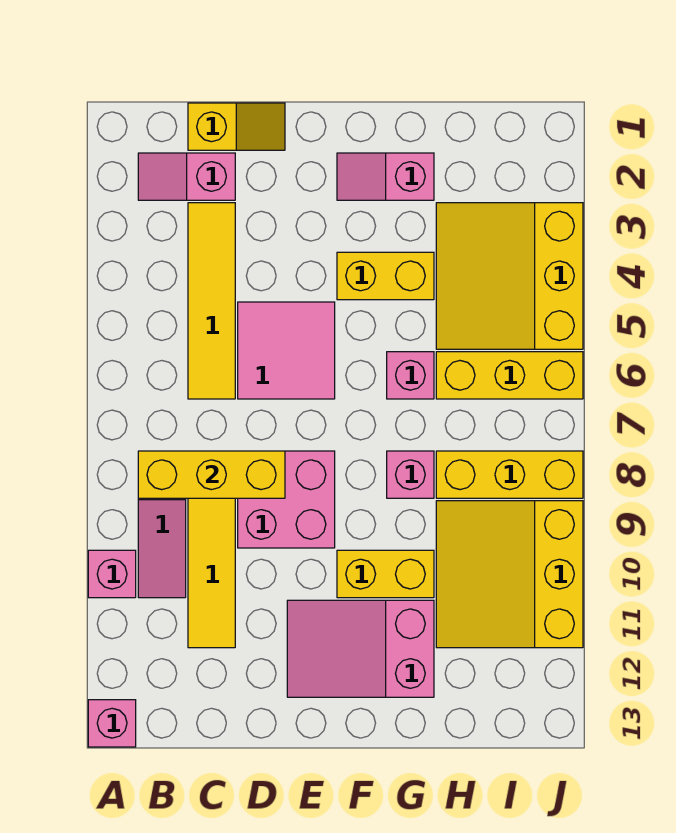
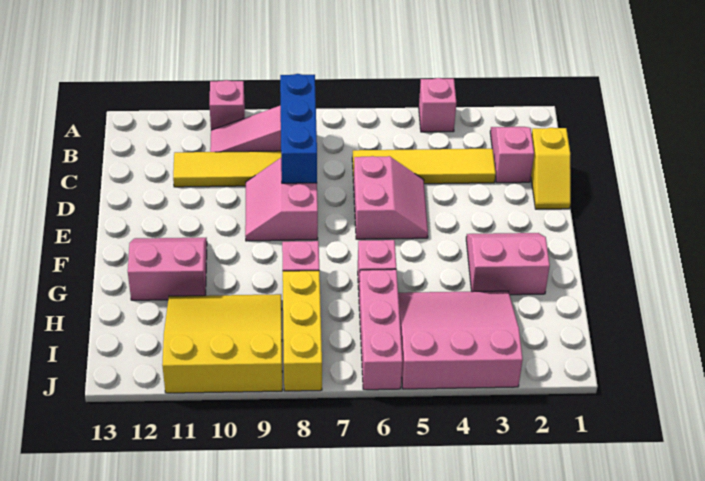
pink brick A13 level 1 -> pink brick A4 level 1
yellow brick B8:D8 level 2 -> blue brick B8:D8 level 2
pink tile D5:E6 level 1 -> pink slope D5:E6 level 1 top 6
pink brick D8:E9 level 1 -> pink slope D8:E9 level 1 top 8
pink slope E11:G12 level 1 top G -> pink slope F11:G12 level 1 top G
pink slope F2:G2 level 1 top G -> pink slope F2:G3 level 1 top G
yellow brick F4:G4 level 1 -> none
yellow brick F10:G10 level 1 -> none
yellow slope H3:J5 level 1 top J -> pink slope H3:J5 level 1 top J
yellow brick H6:J6 level 1 -> pink brick H6:J6 level 1

